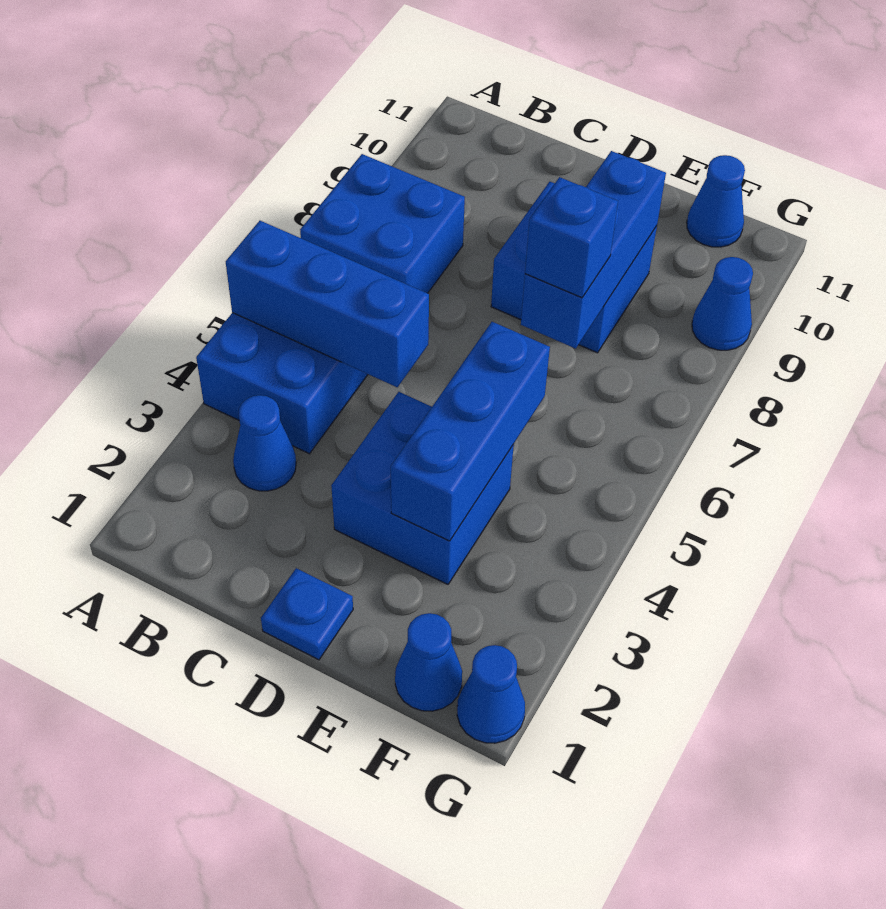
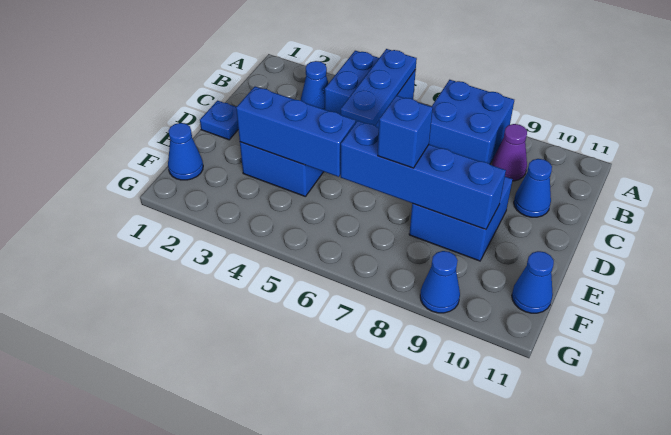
blue brick A5:C5 level 2 -> blue plate A5:C5 level 2
none -> purple cone B9 level 1
blue brick E7:E9 level 2 -> blue brick E6:E9 level 2
blue cone G1 level 1 -> blue cone C10 level 1

